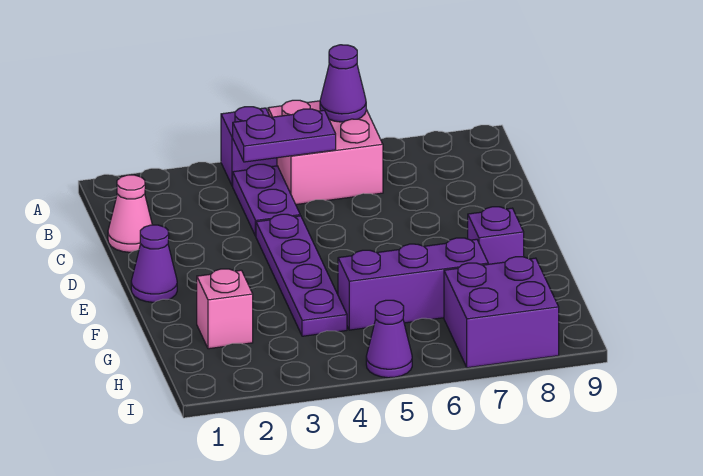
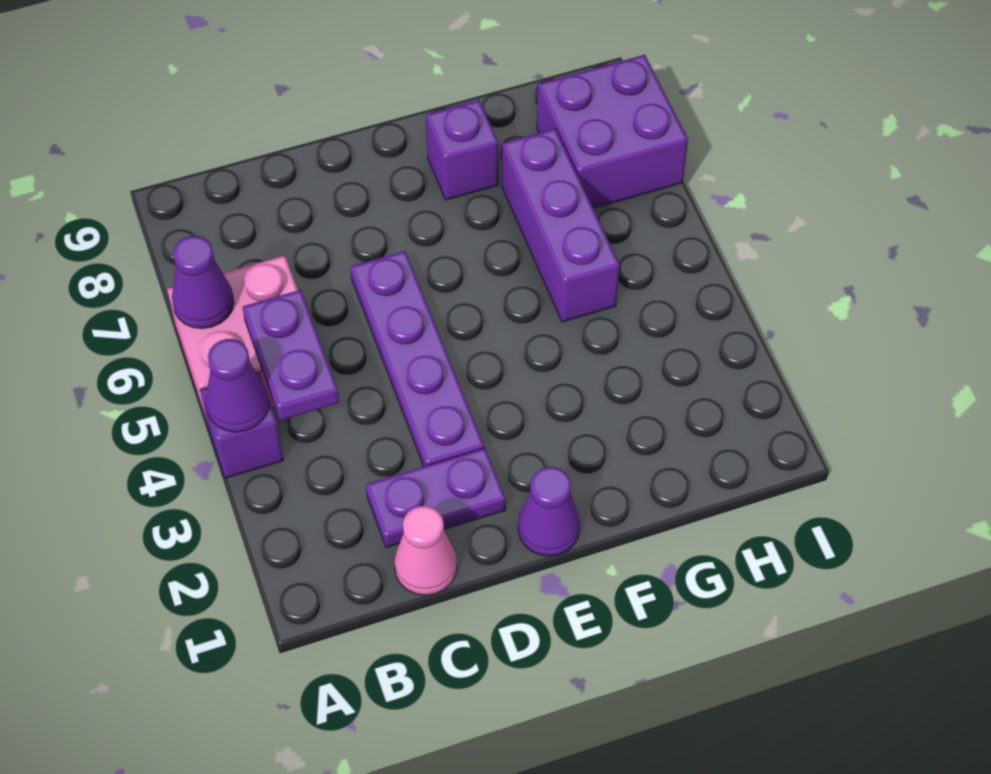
purple plate B4:C4 level 1 -> purple plate C2:D2 level 1
purple plate D4:G4 level 1 -> purple plate D3:D6 level 1
pink brick G2 level 1 -> none
purple cone I5 level 1 -> purple cone A4 level 2

